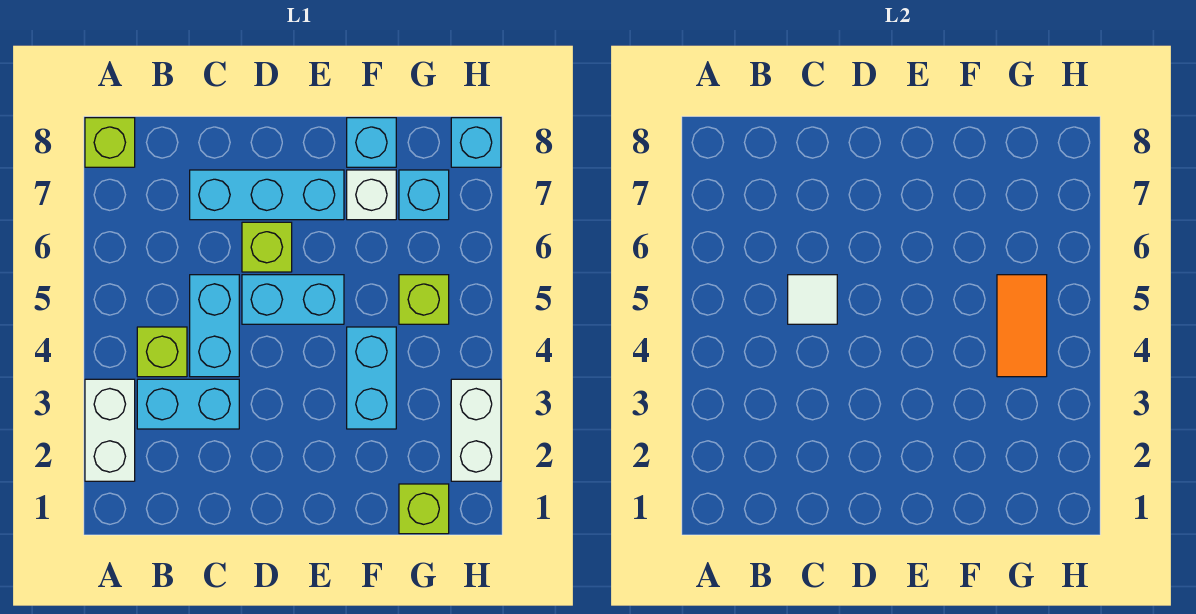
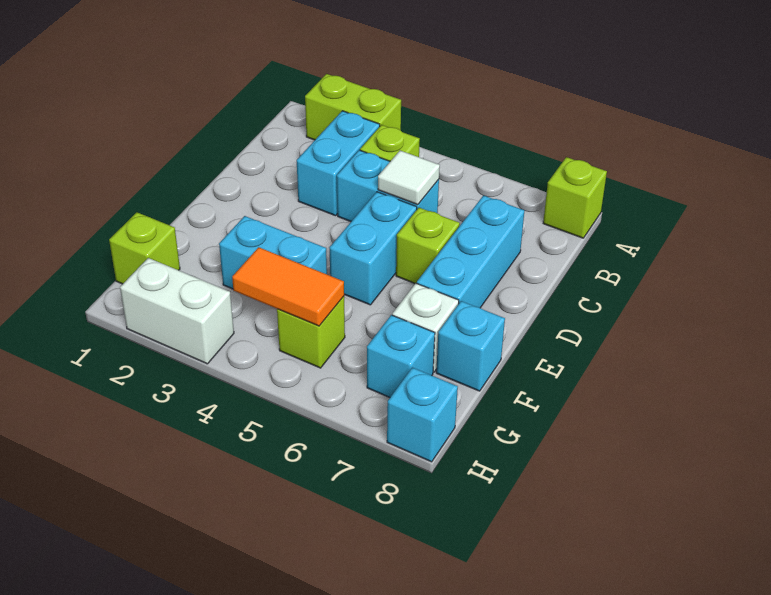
white brick A2:A3 level 1 -> lime brick A2:A3 level 1

